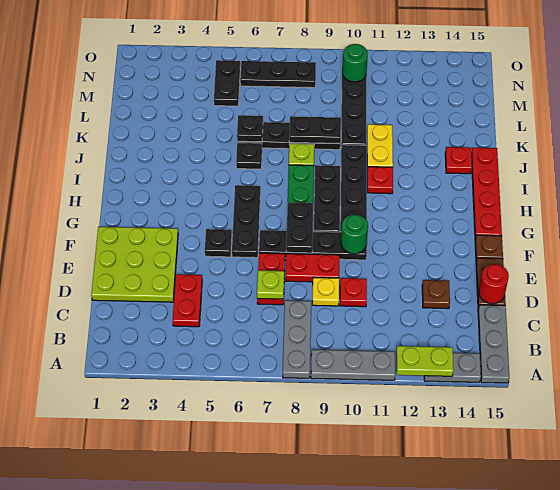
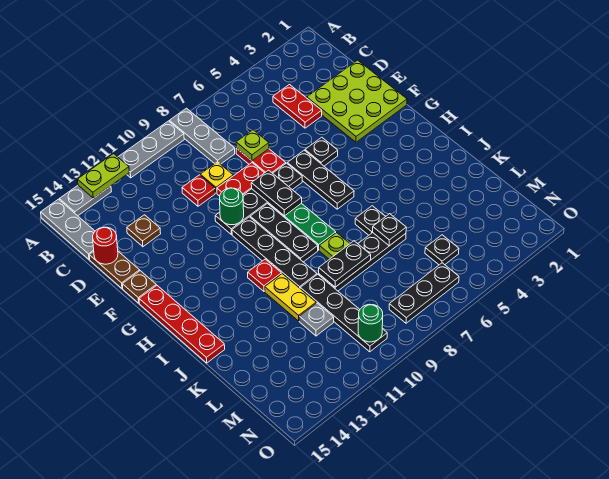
red plate J14 level 1 -> none
none -> grey plate L11 level 1
black plate M5:N5 level 1 -> black plate M5 level 1

